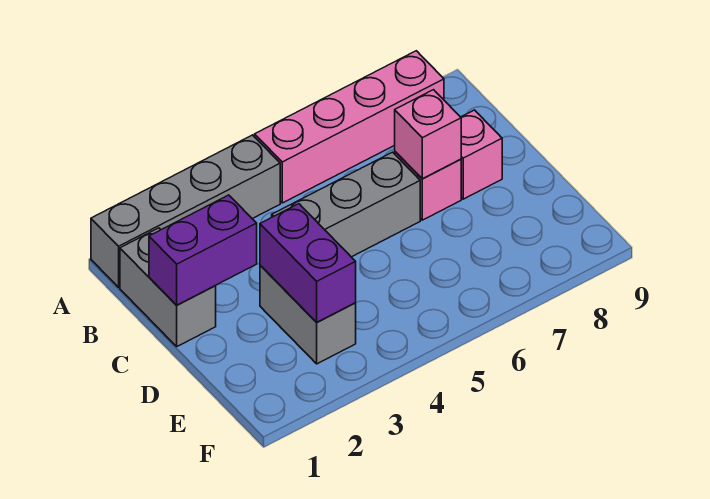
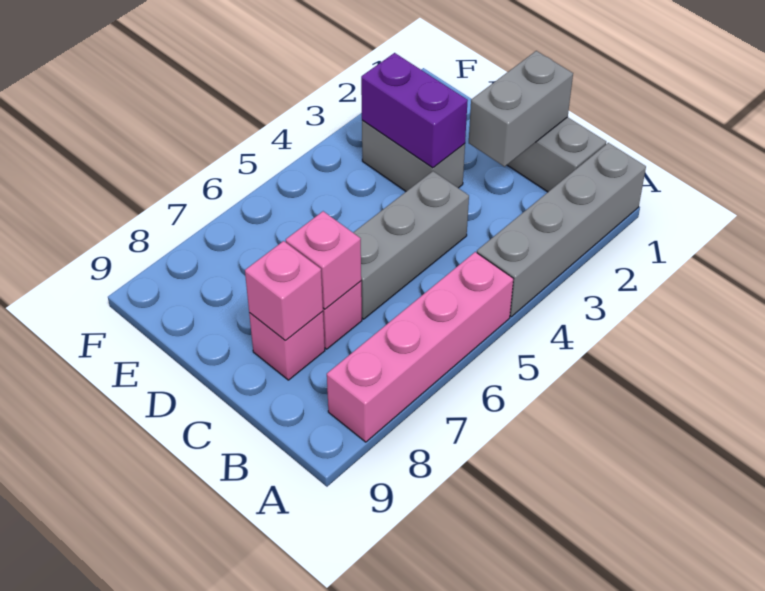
purple brick C1:C2 level 2 -> grey brick C1:C2 level 2
none -> pink brick C8 level 2

